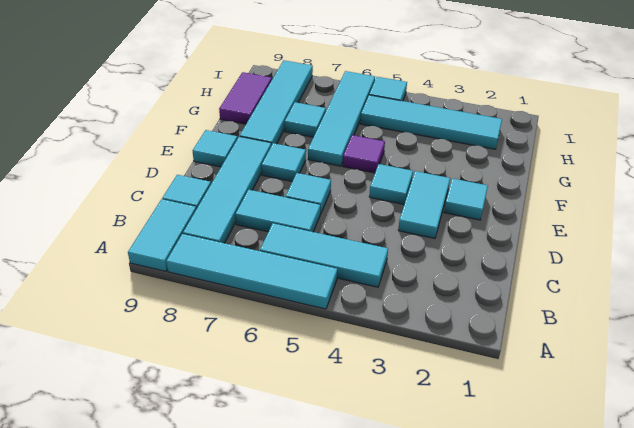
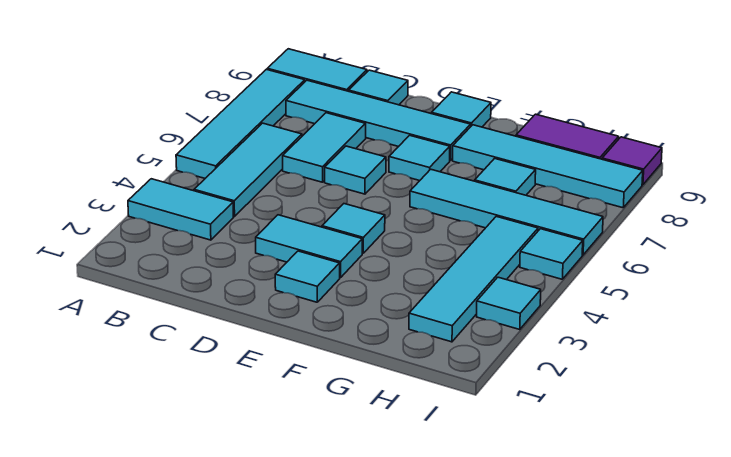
none -> cyan tile A3:B3 level 1
purple tile F5 level 1 -> purple tile I9 level 1
none -> cyan tile I3 level 1

